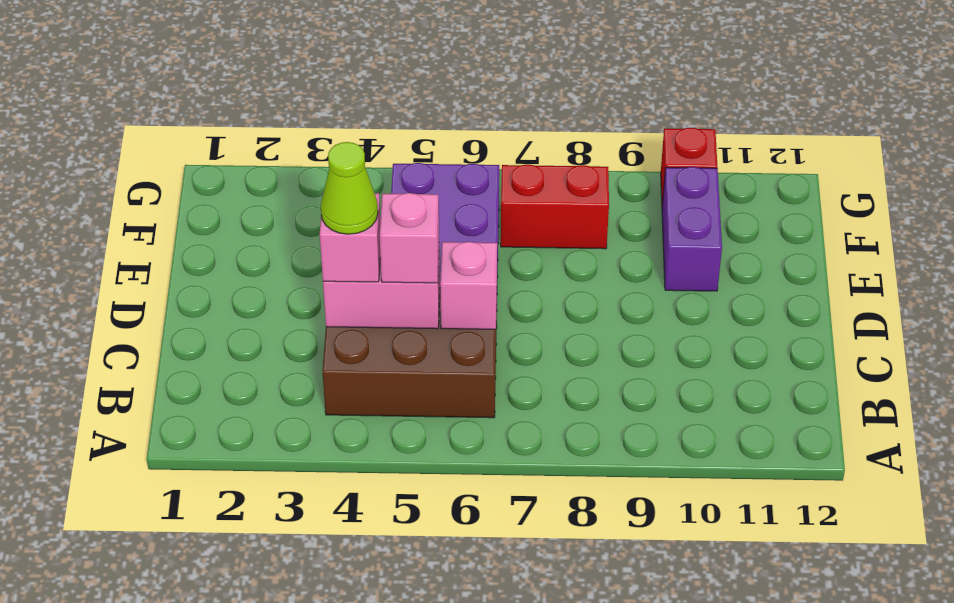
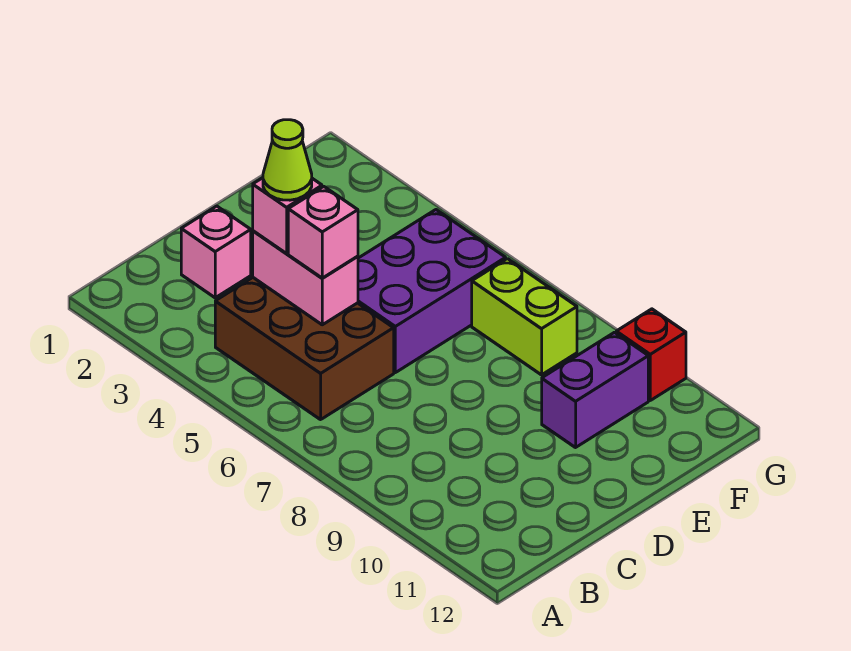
pink brick C6 level 2 -> pink brick C2 level 1
red brick F7:F8 level 1 -> lime brick F7:F8 level 1

